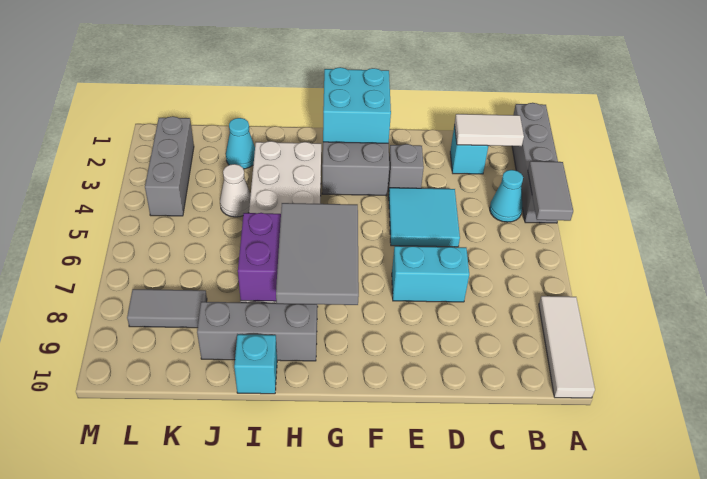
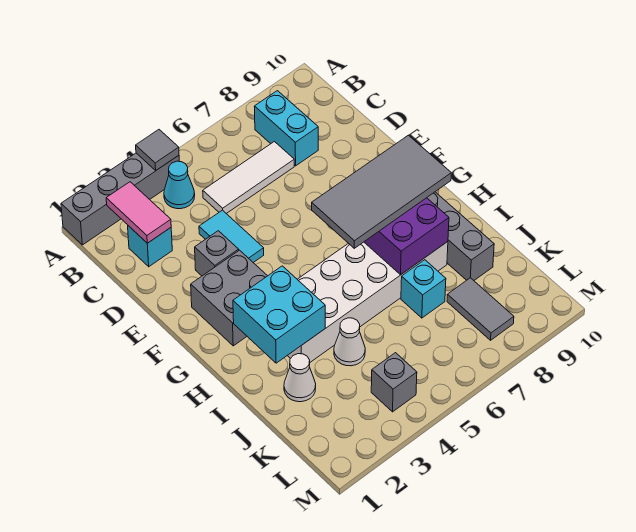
grey tile A4:A5 level 2 -> grey tile A4 level 2
white tile A8:A10 level 1 -> white tile C5:C7 level 1
white tile B2:C2 level 2 -> pink tile B2:C2 level 2
cyan tile D4:E5 level 1 -> cyan tile D4:E4 level 1
cyan brick D7:E7 level 1 -> cyan brick B8:C8 level 1
cyan brick F1:G2 level 2 -> cyan brick H2:I3 level 2
grey tile G7:H9 level 3 -> grey tile G6:H9 level 3
cyan brick I10 level 1 -> cyan brick J7 level 1
cyan cone J2 level 1 -> white cone J2 level 1
grey brick L2:L4 level 1 -> grey brick L4 level 1

